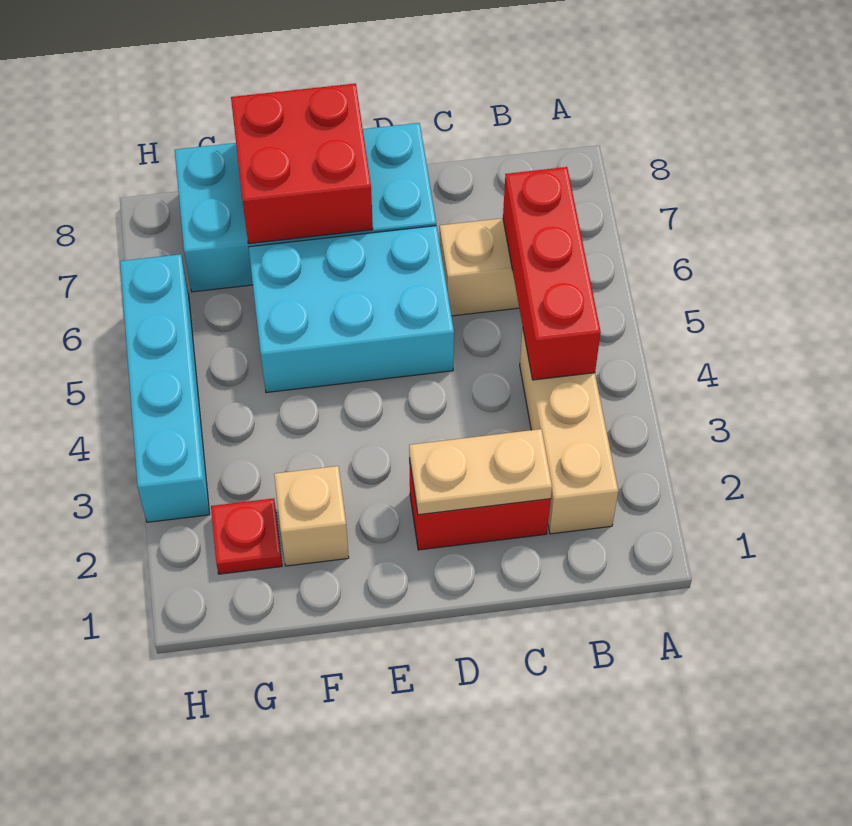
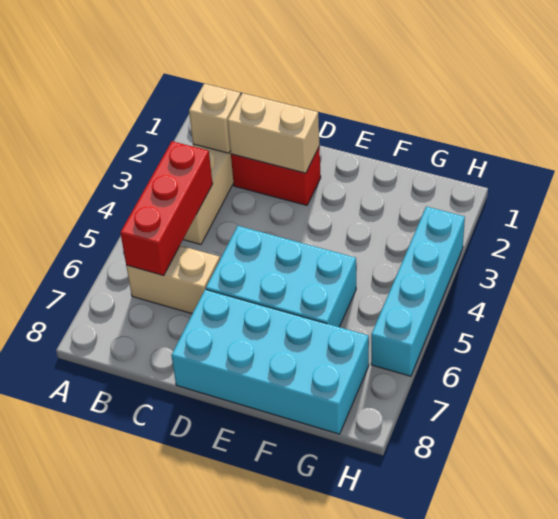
tan plate C2:D2 level 2 -> tan brick C2:D2 level 2
red brick E7:F8 level 2 -> none
tan brick F2 level 1 -> tan brick B2 level 2
red plate G2 level 1 -> none

